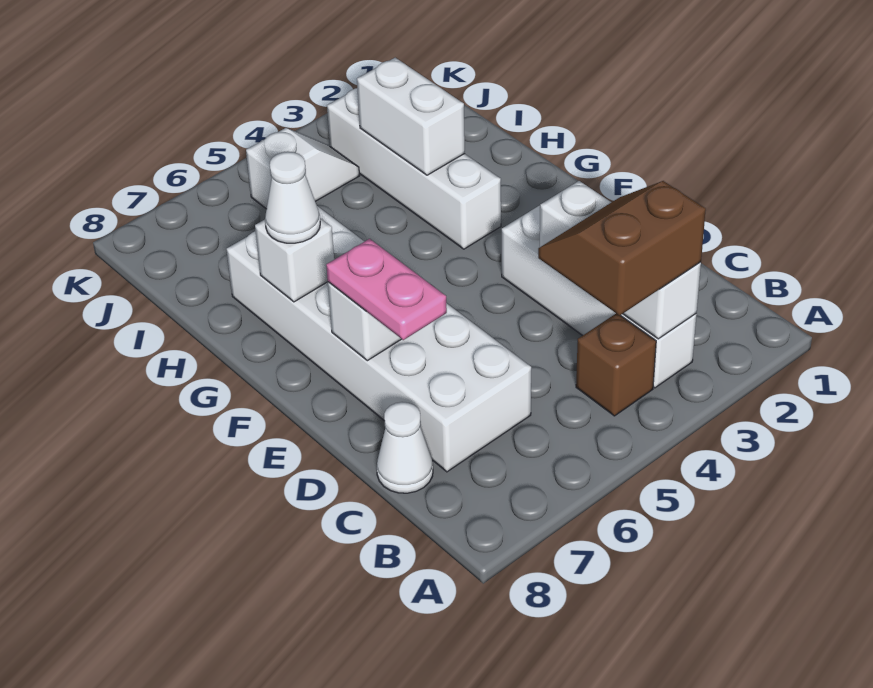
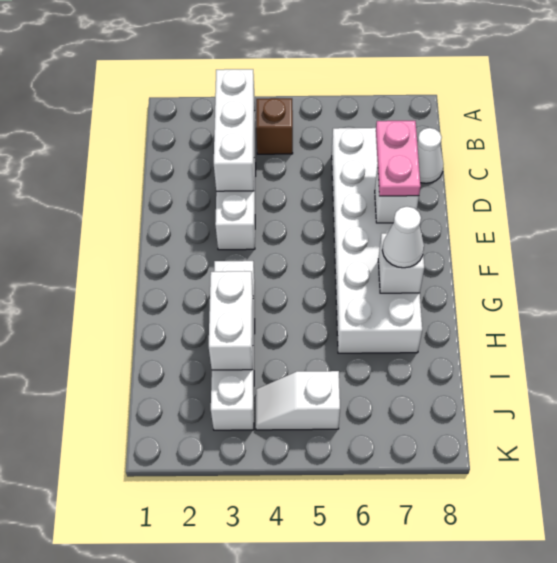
brown slope B3:C4 level 3 top B -> none

